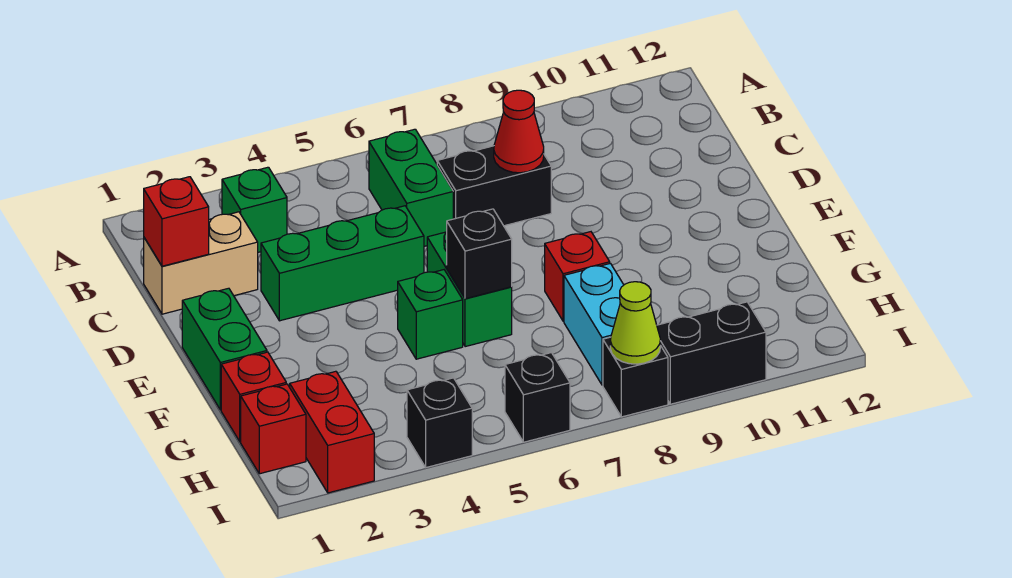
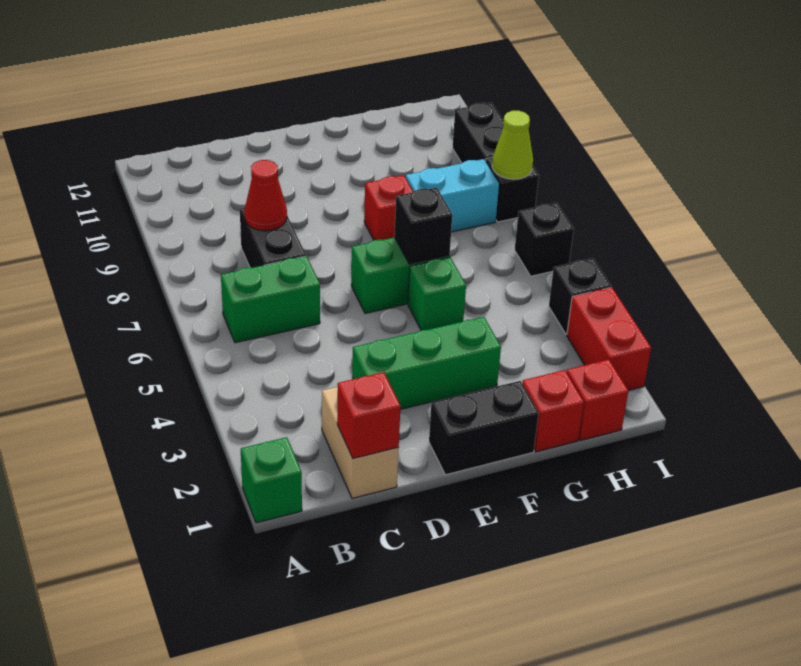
green brick B3 level 1 -> green brick A1 level 1
green brick D3:D5 level 1 -> green brick D3:F3 level 1
green brick E1:F1 level 1 -> black brick E1:F1 level 1
red brick H2:I2 level 1 -> red brick I2:I3 level 1

